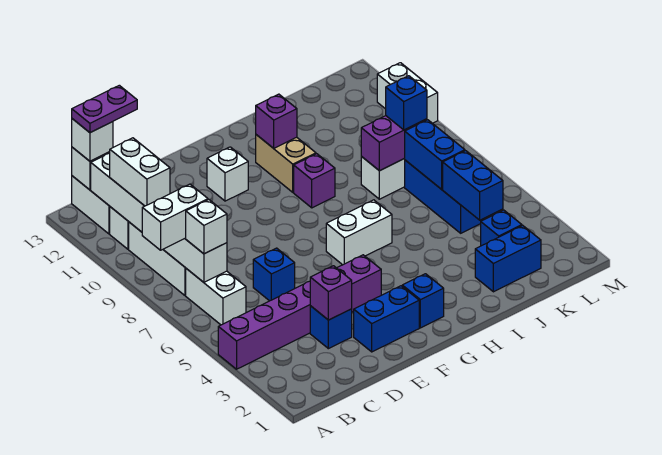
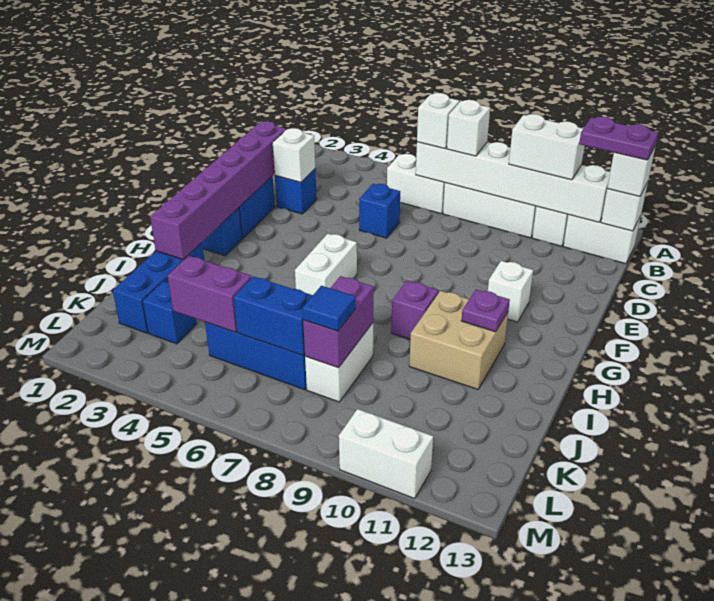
purple brick A4:F4 level 1 -> purple brick D2:I2 level 2
white brick A8:B8 level 3 -> white brick B8 level 3
purple plate B13:C13 level 4 -> purple plate B12:B13 level 4
purple brick D3 level 2 -> white brick D3 level 2
tan brick H10:H11 level 1 -> tan brick H10:I11 level 1
purple brick H11 level 2 -> purple plate H11 level 2
blue brick J2:K2 level 1 -> blue brick I2:K2 level 1
blue brick K4:K5 level 2 -> purple brick K4:K5 level 2
blue brick K8 level 3 -> blue tile K8 level 3

